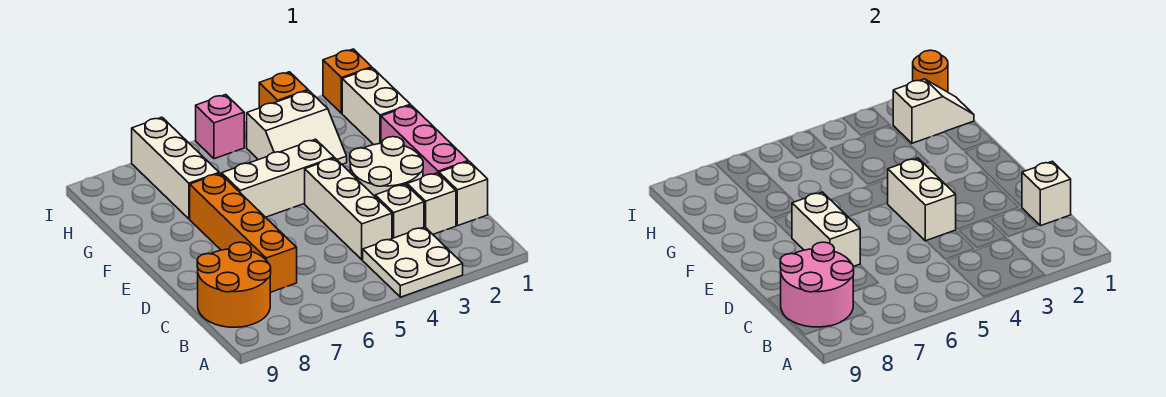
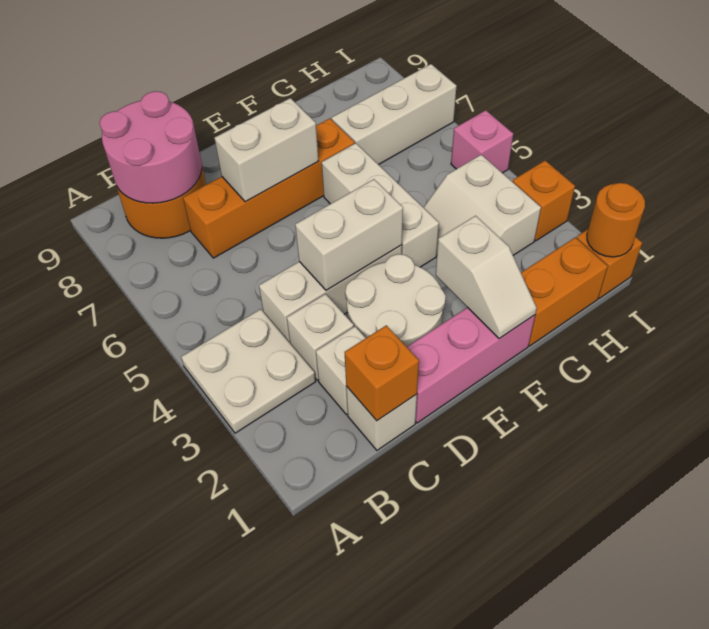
white brick C1 level 2 -> orange brick C1 level 2
white brick G1:H1 level 1 -> orange brick G1:H1 level 1
white slope H1:H2 level 2 top 2 -> white slope F1:F2 level 2 top 2

